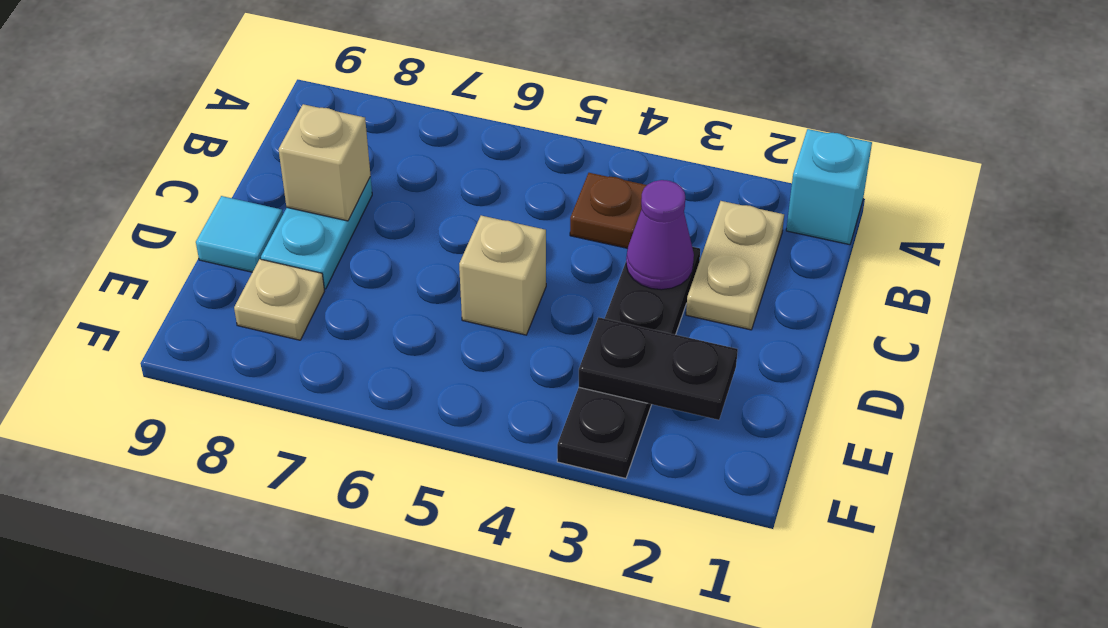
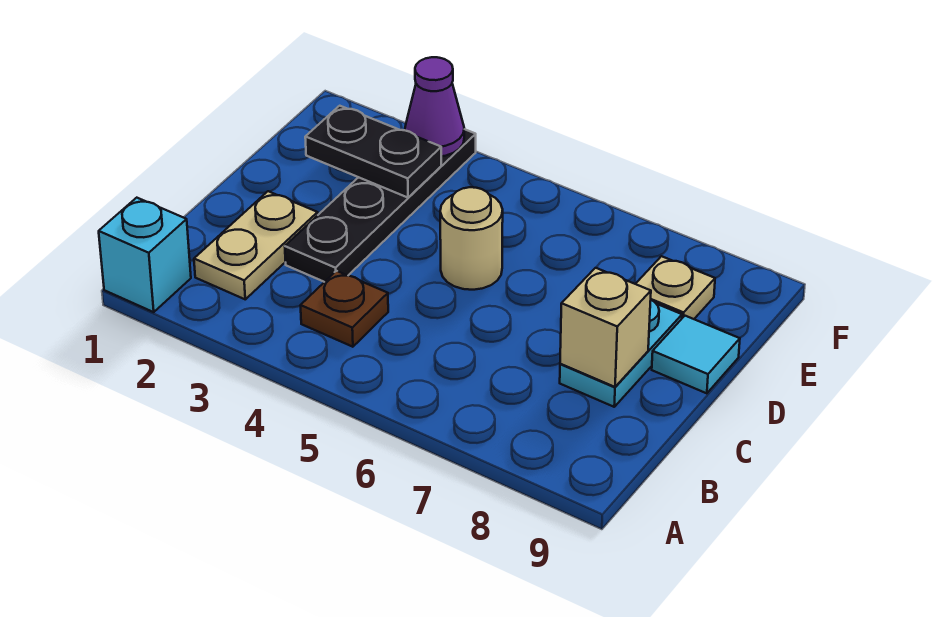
purple cone C3 level 2 -> purple cone F3 level 2
tan brick D5 level 1 -> tan round brick D5 level 1

